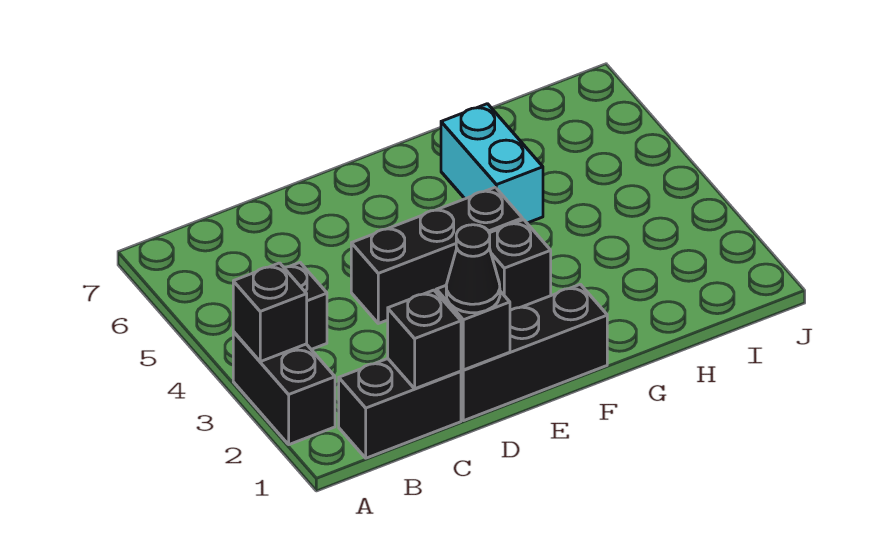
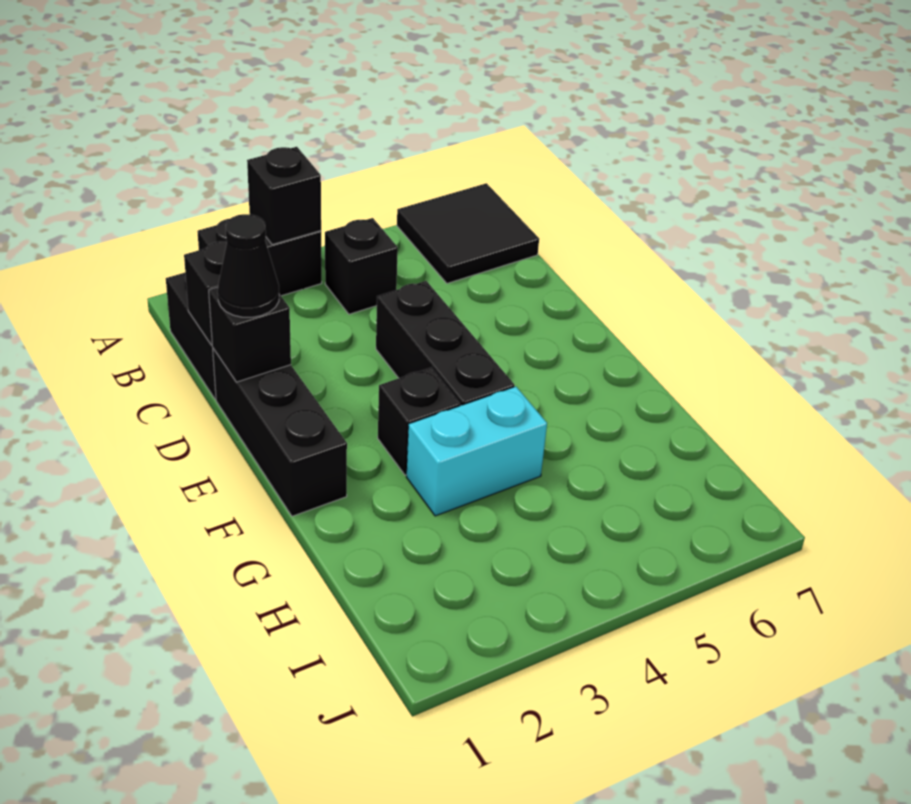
none -> black tile A6:B7 level 1
cyan brick G5:G6 level 1 -> cyan brick G3:G4 level 1

